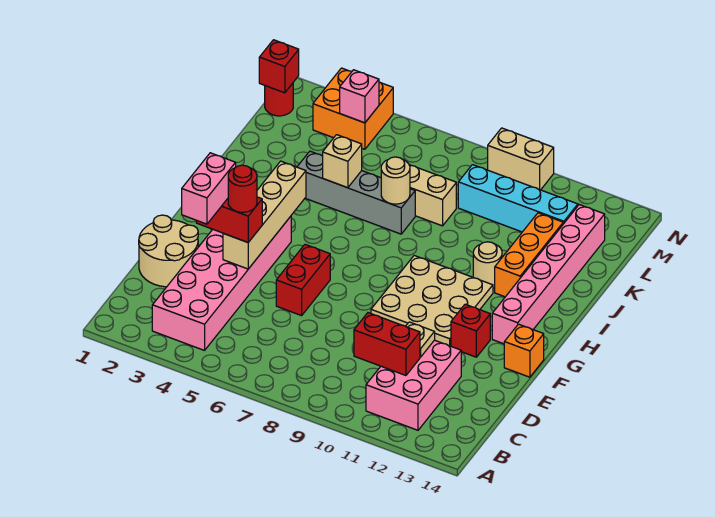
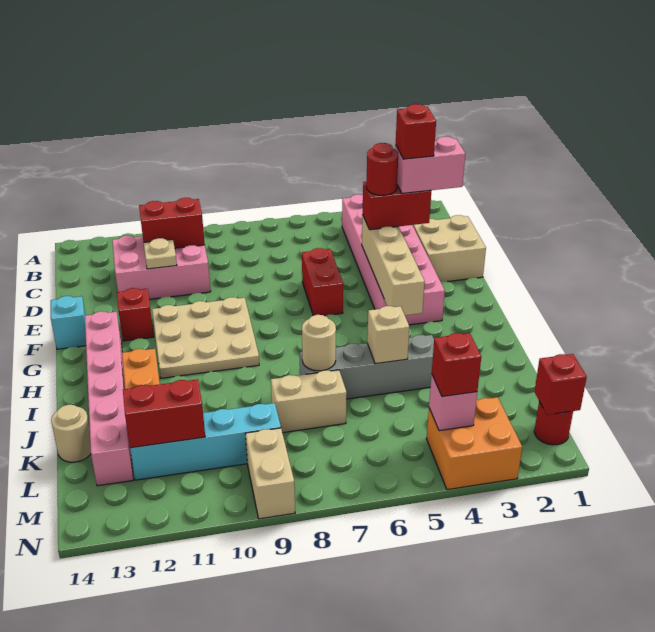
pink brick B11:D12 level 1 -> pink brick C10:D12 level 1
tan round brick D1:E2 level 1 -> tan brick D1:E2 level 1
pink brick D3:E3 level 4 -> pink brick E2:E3 level 4
none -> red brick E3 level 5
orange brick F14 level 1 -> cyan brick F14 level 1
tan round brick I11 level 1 -> tan round brick K14 level 1
none -> red brick L11:L12 level 2
none -> red brick M4 level 3
tan brick N9:N10 level 1 -> tan brick M9:N9 level 1

